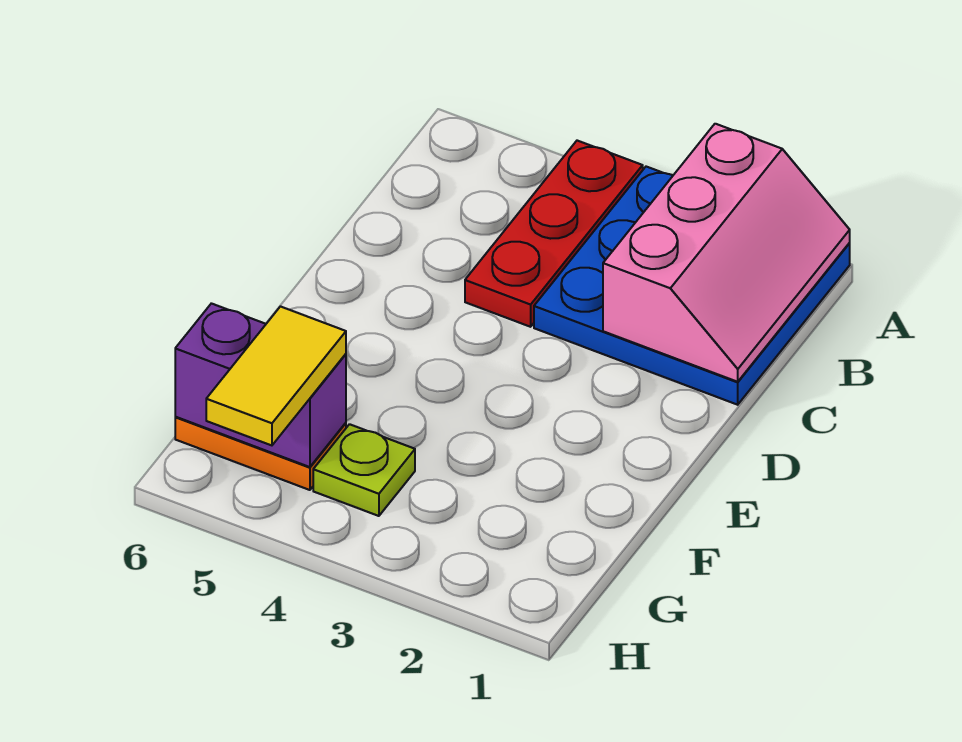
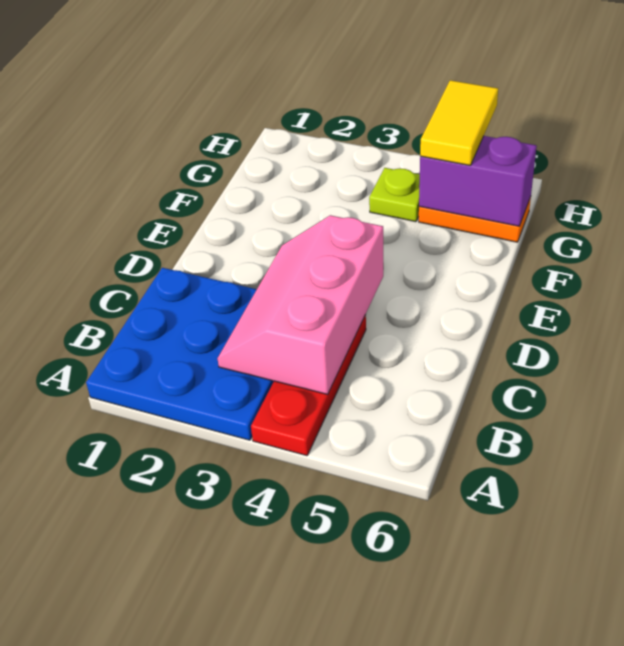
pink slope A1:C2 level 2 top 2 -> pink slope B3:D4 level 2 top 4

